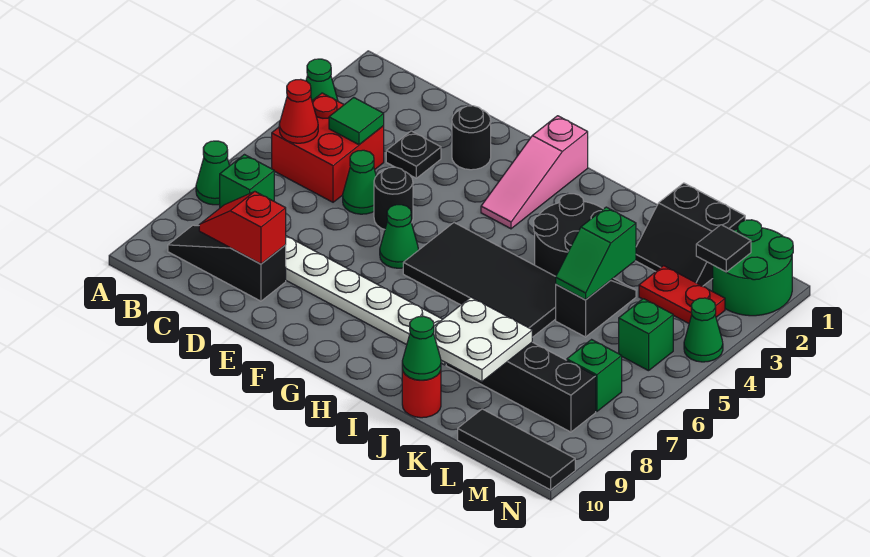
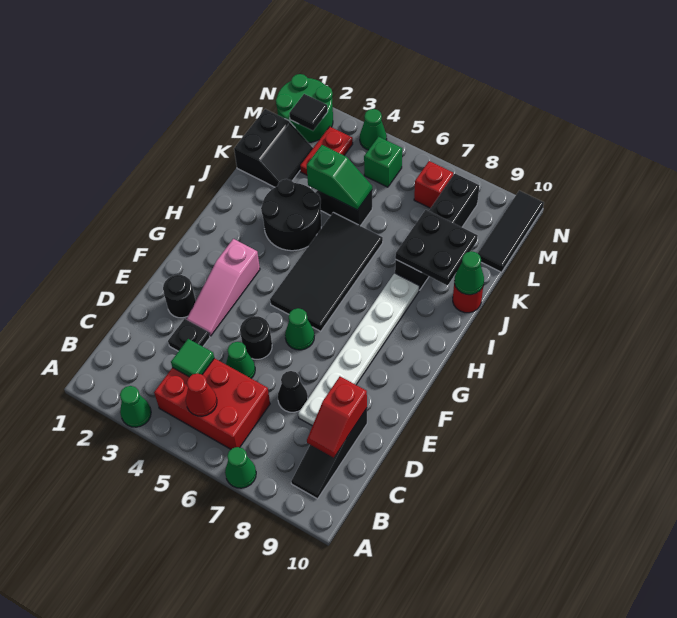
red brick B4:C5 level 1 -> red brick B4:C6 level 1
green brick B7 level 1 -> none
none -> black cone D7 level 1
pink slope G1:G3 level 1 top 1 -> pink slope E3:G3 level 1 top G
white plate J8:K9 level 2 -> black plate J8:K9 level 2
green brick M7 level 1 -> red brick M7 level 1

